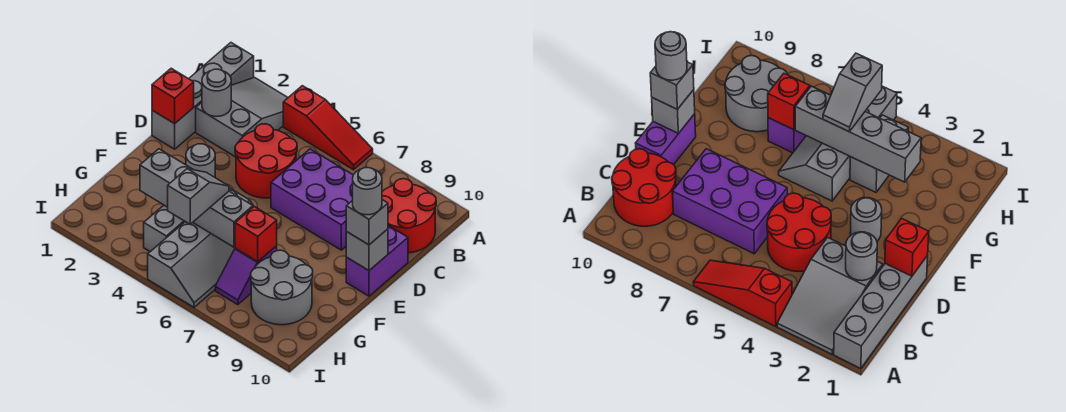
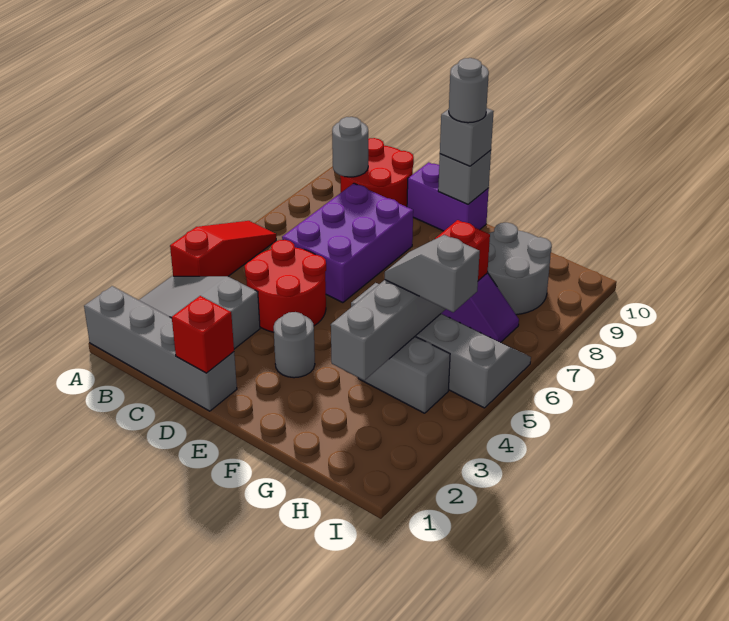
grey round brick C2 level 2 -> grey round brick B9 level 2

